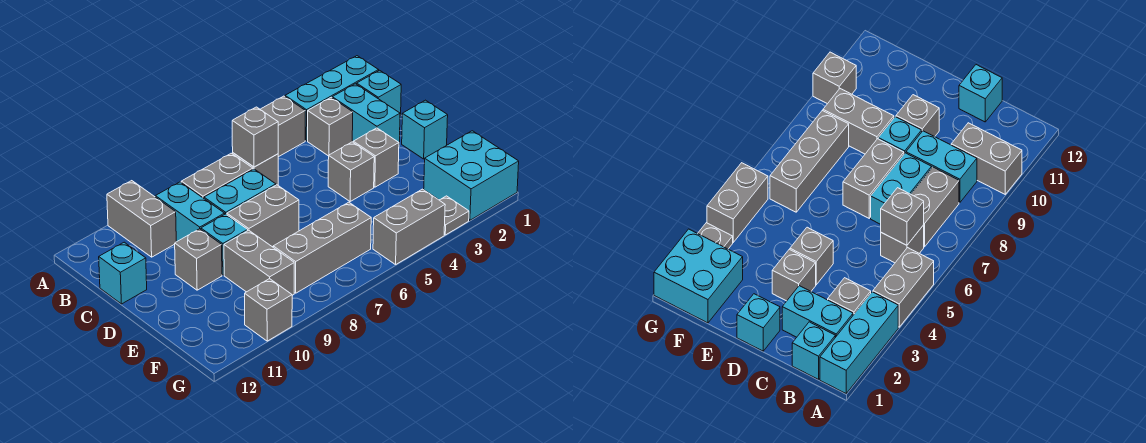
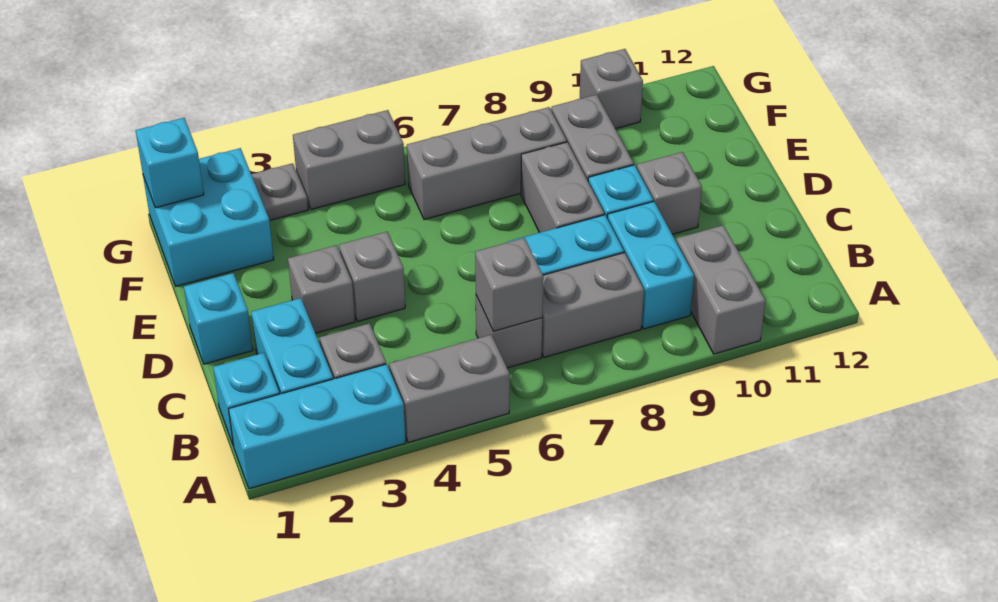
cyan brick C12 level 1 -> cyan brick G1 level 2
grey brick D7:D8 level 1 -> grey brick D8:E8 level 1

